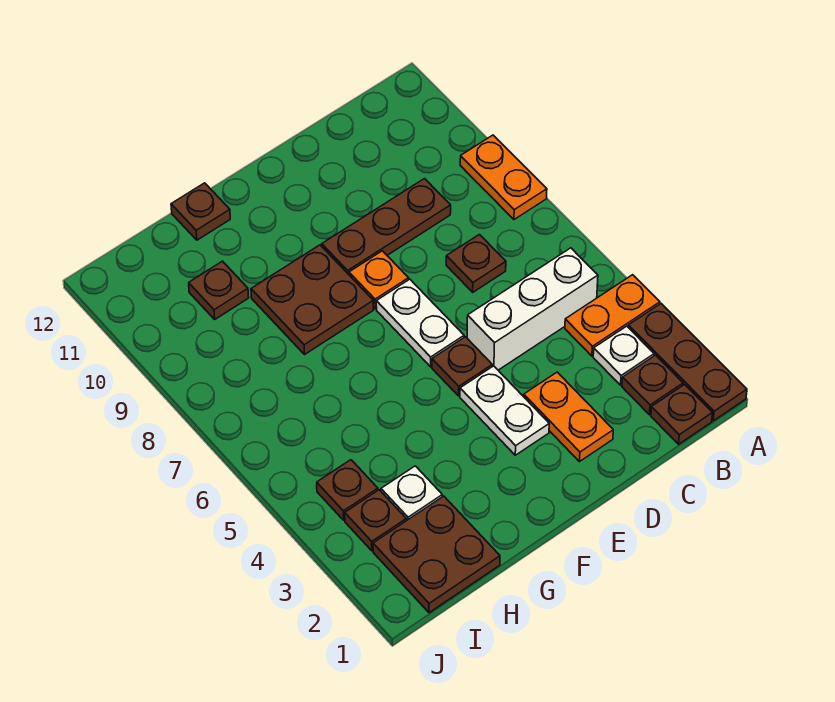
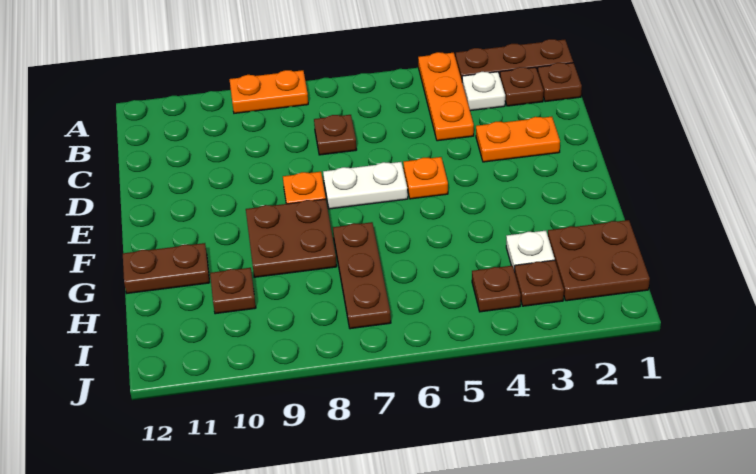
orange plate A4:B4 level 1 -> orange plate A4:C4 level 1
white brick B5:D5 level 1 -> none
brown plate C9:E9 level 1 -> brown plate G7:I7 level 1
white plate E3:E4 level 1 -> none
brown plate E5 level 1 -> orange plate E5 level 1
brown plate G12 level 1 -> brown plate G11:G12 level 1

